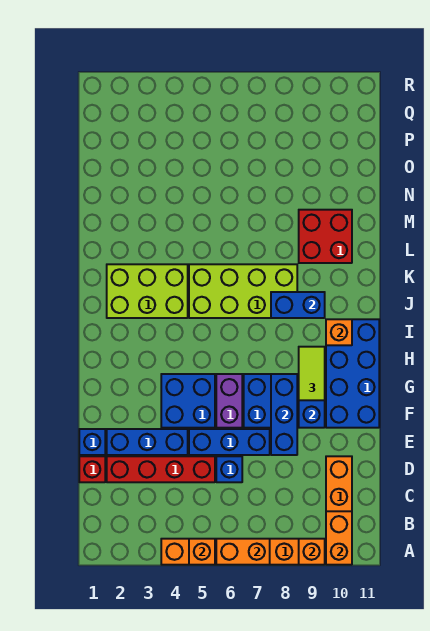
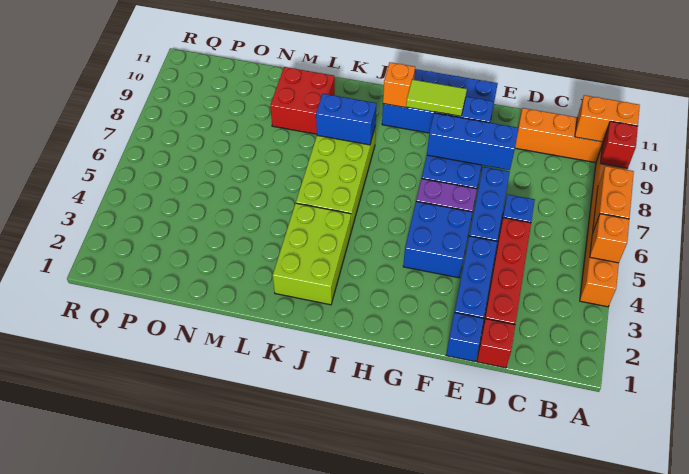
orange brick A9 level 2 -> red brick A9 level 2
blue brick J8:J9 level 2 -> blue brick J8:K8 level 2

